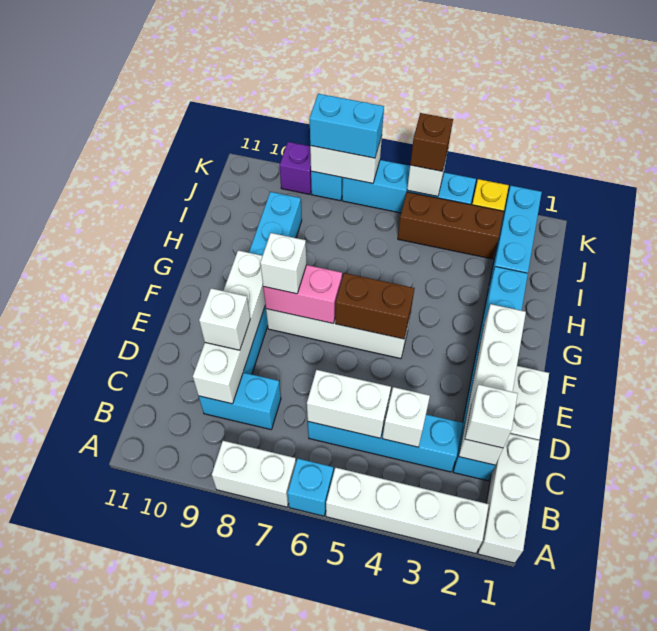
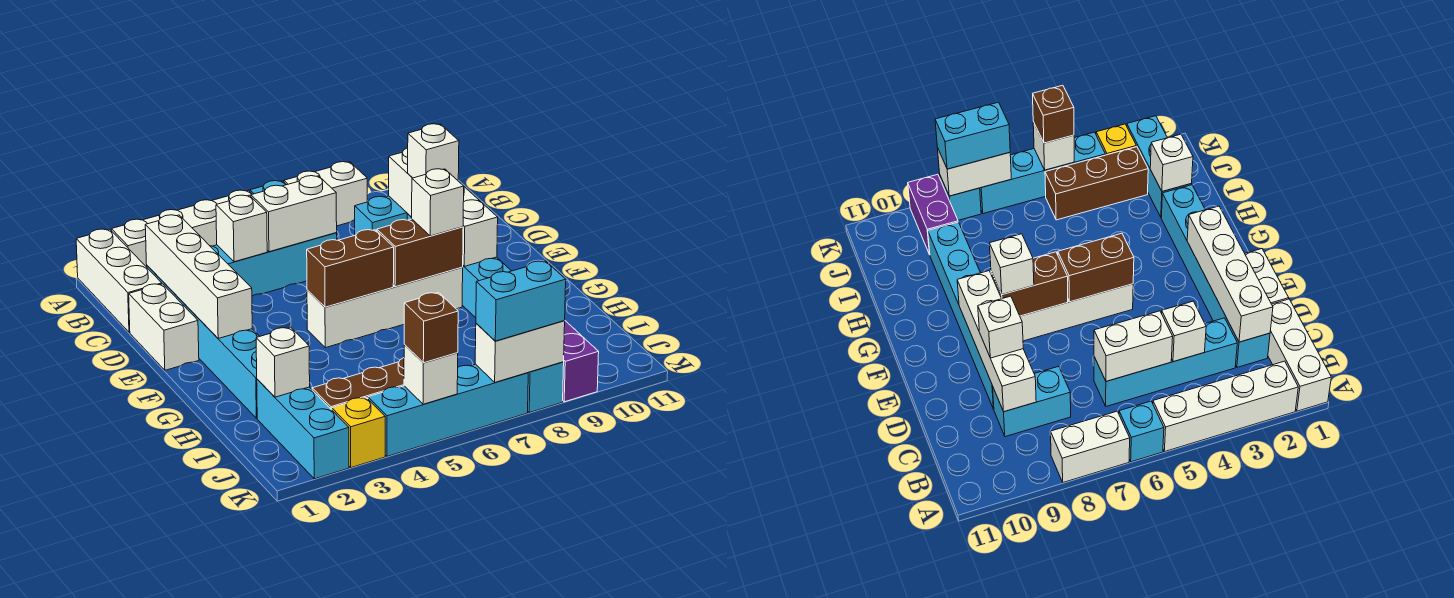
white brick C2 level 3 -> white brick I2 level 2
pink brick F7:F8 level 2 -> brown brick F7:F8 level 2
purple brick K9 level 1 -> purple brick J9:K9 level 1

